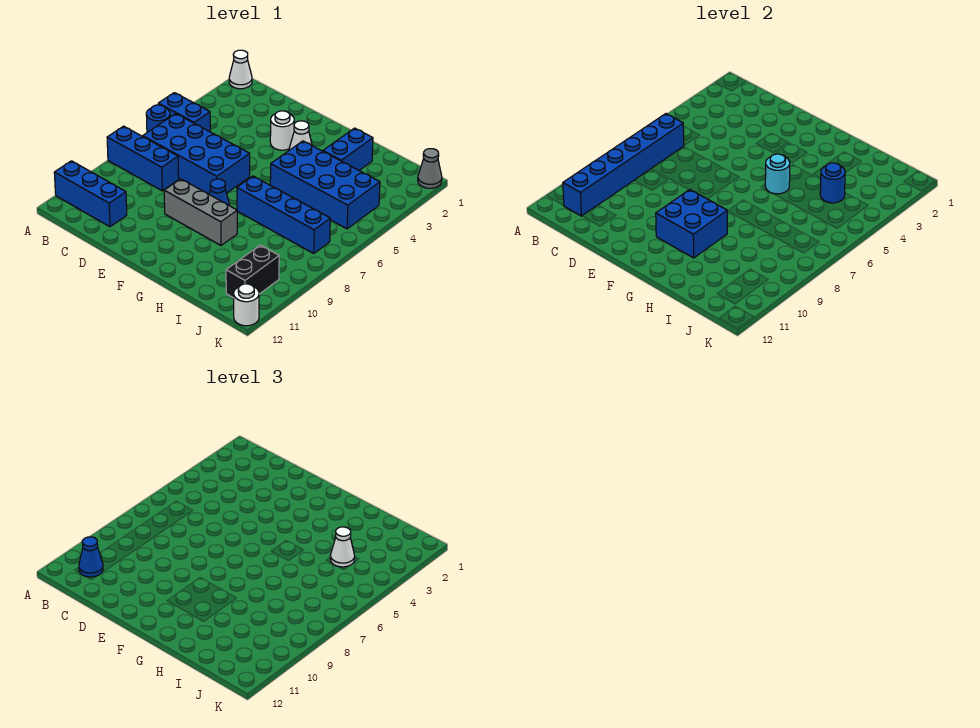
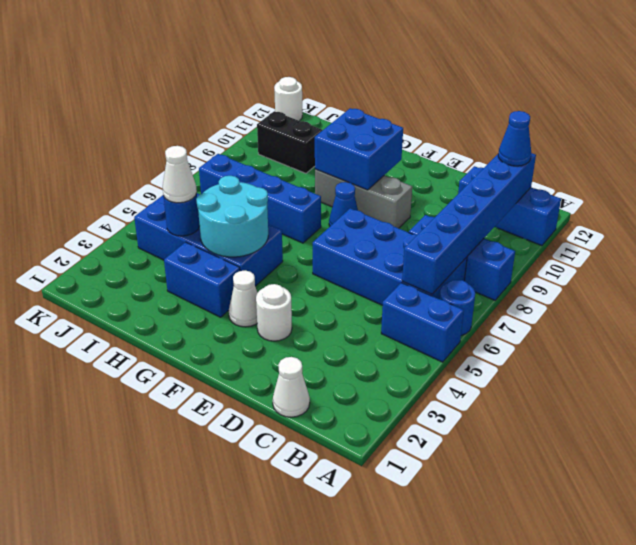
white cone A1 level 1 -> white cone C1 level 1
cyan round brick G5 level 2 -> cyan round brick G4:H5 level 2
blue brick H2:H3 level 1 -> blue brick G3:H3 level 1
black brick J10:J11 level 1 -> black brick I10:J10 level 1
grey cone K1 level 1 -> none

